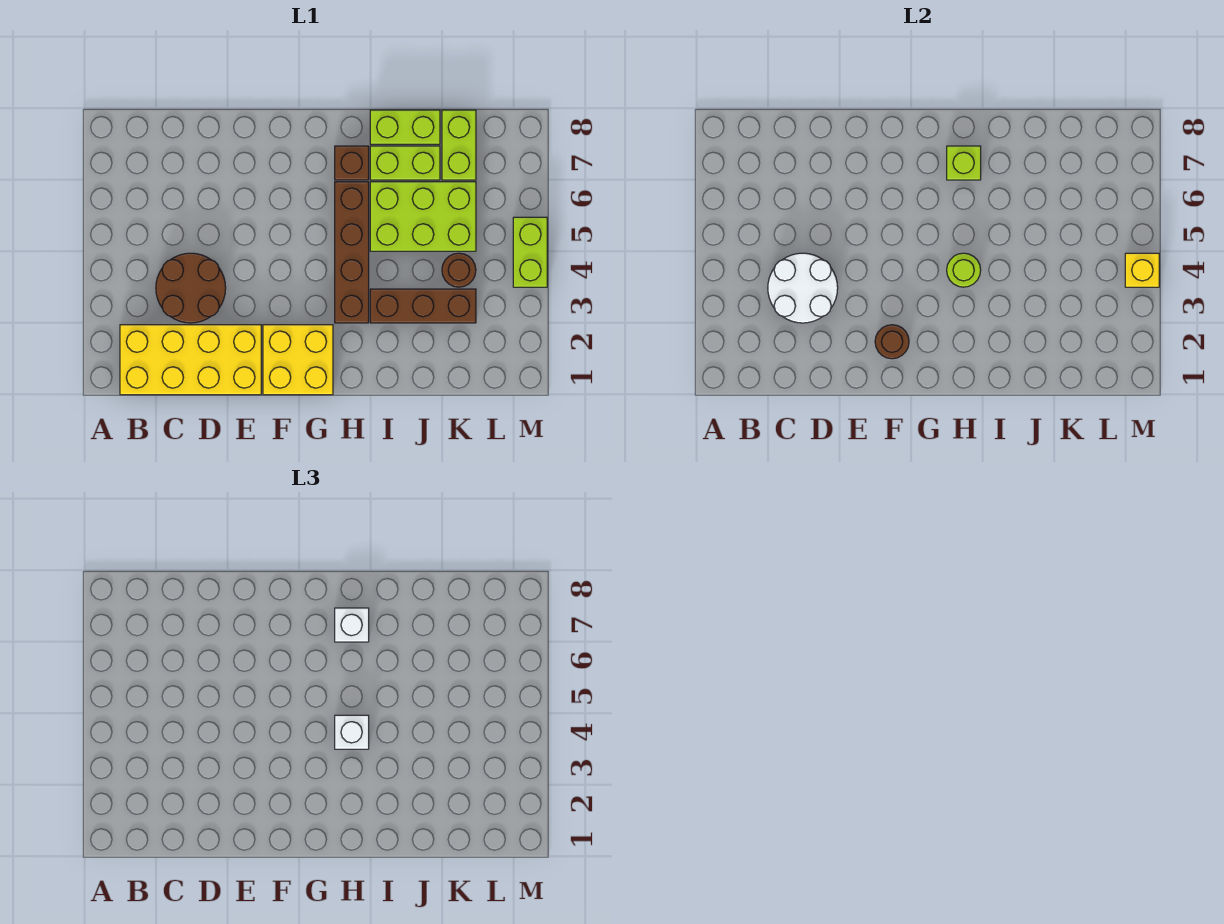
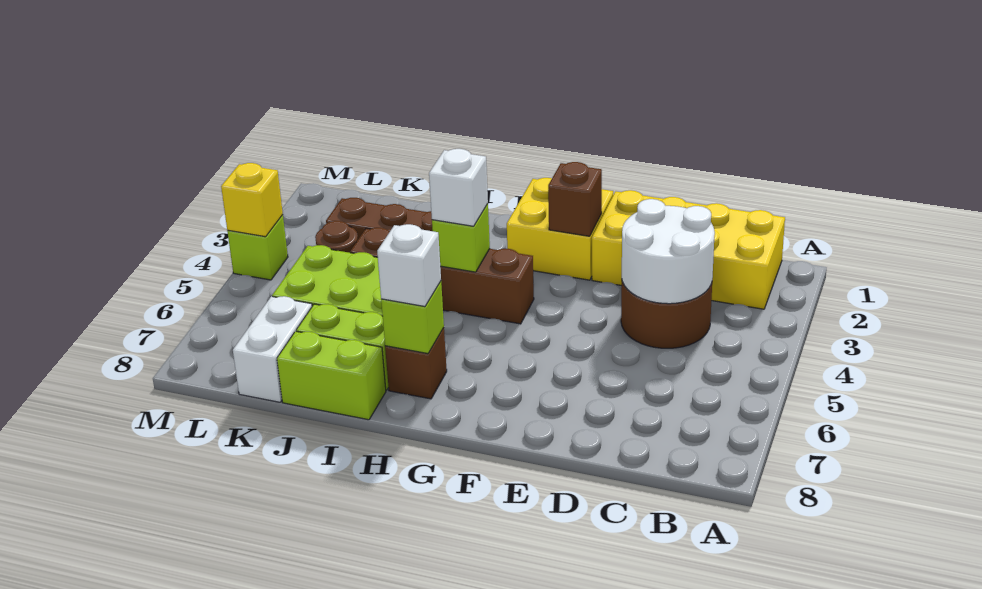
brown round brick F2 level 2 -> brown brick F2 level 2
brown brick H3:H6 level 1 -> brown brick G4:J4 level 1
lime round brick H4 level 2 -> lime brick H4 level 2
lime brick K7:K8 level 1 -> white brick K7:K8 level 1
lime brick M4:M5 level 1 -> lime brick M4 level 1

